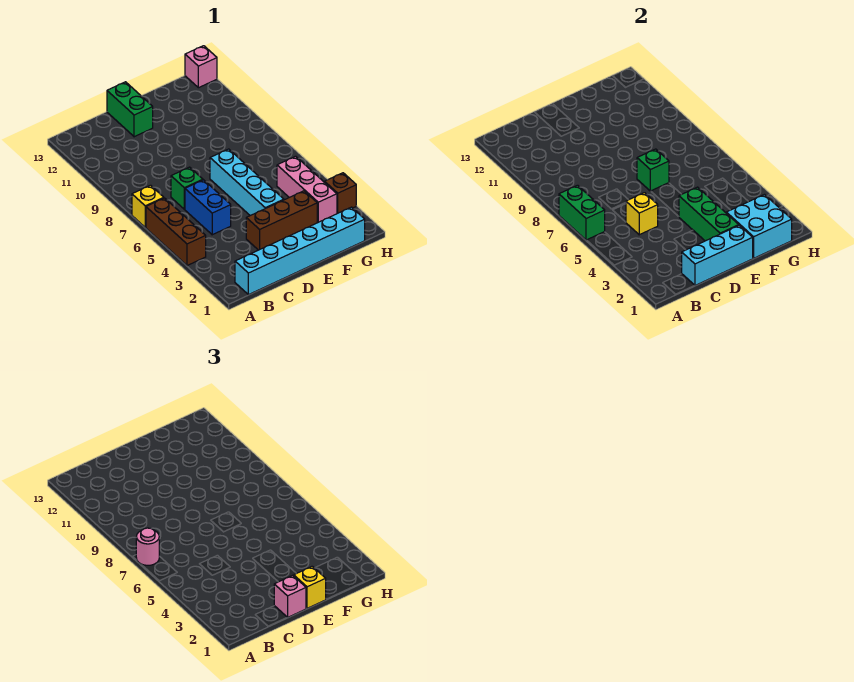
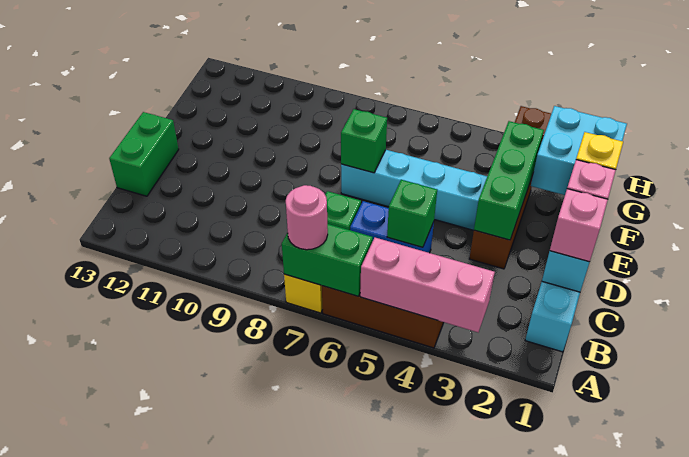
yellow brick C5 level 2 -> green brick C5 level 2
green brick D12:D13 level 1 -> green brick C13:D13 level 1
green brick E2:E4 level 2 -> green brick D3:F3 level 2
pink brick G3:G5 level 1 -> pink brick A3:A5 level 2
pink brick H13 level 1 -> pink brick C1 level 3

